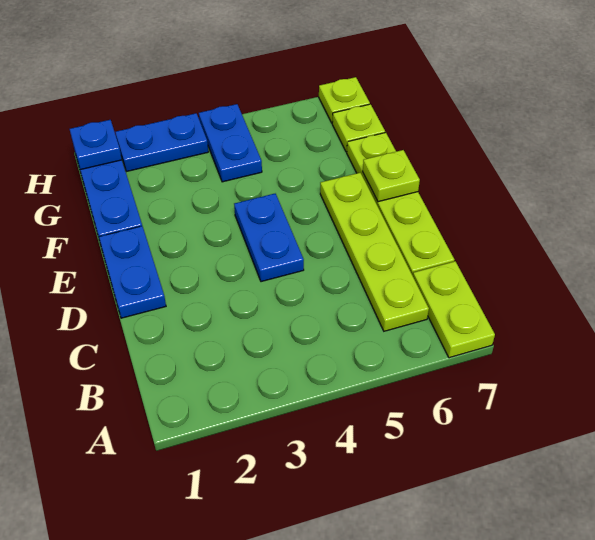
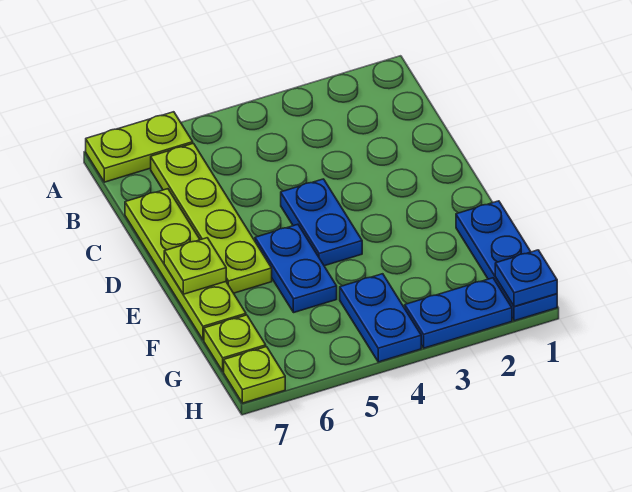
lime plate A7:B7 level 1 -> lime plate A6:A7 level 1
blue plate D1:E1 level 1 -> blue plate E5:F5 level 1

